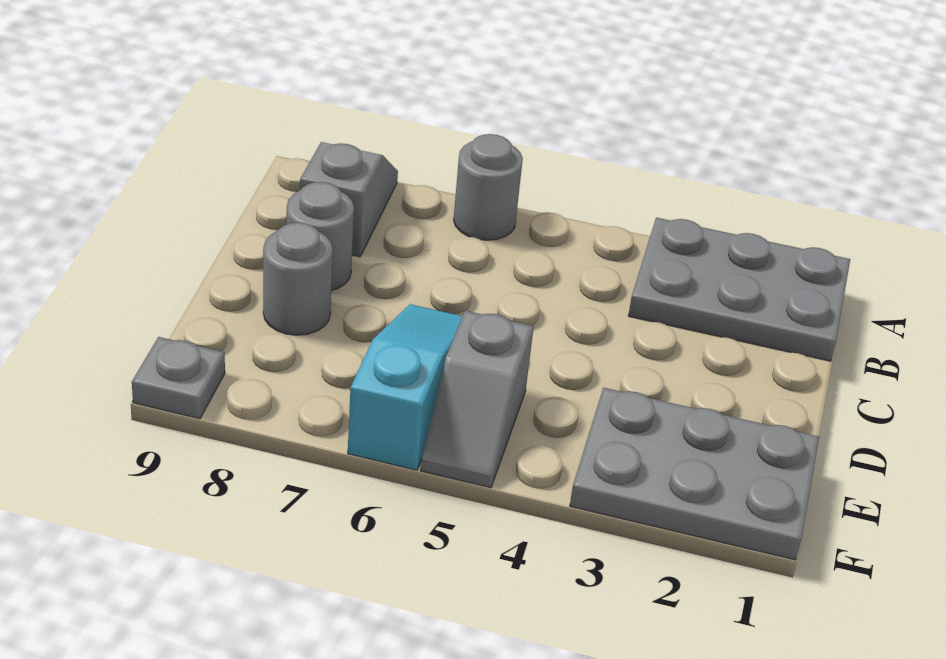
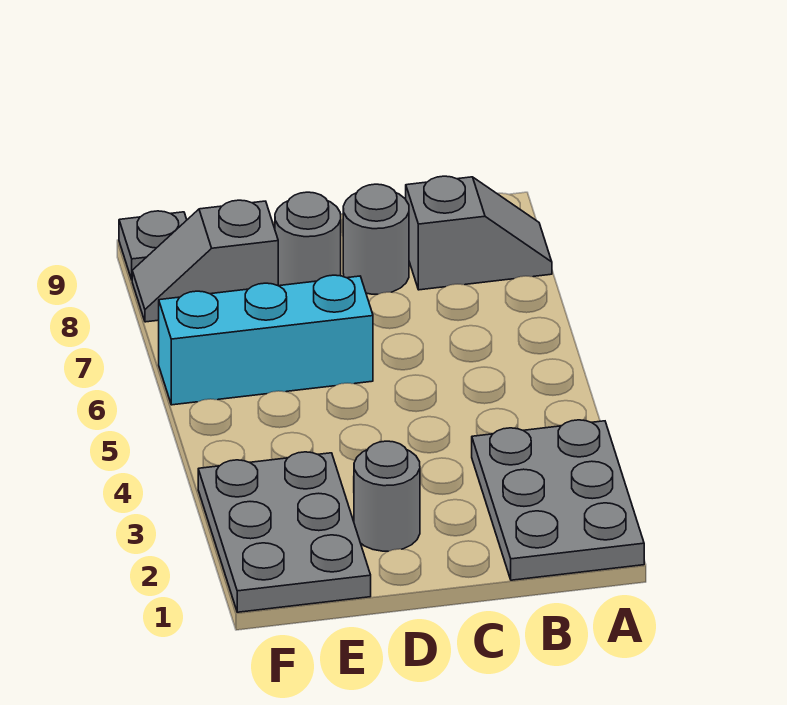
grey round brick A6 level 1 -> grey round brick D2 level 1
cyan slope D6:F6 level 1 top F -> cyan brick D6:F6 level 1
grey slope E5:F5 level 1 top E -> grey slope E8:F8 level 1 top E

